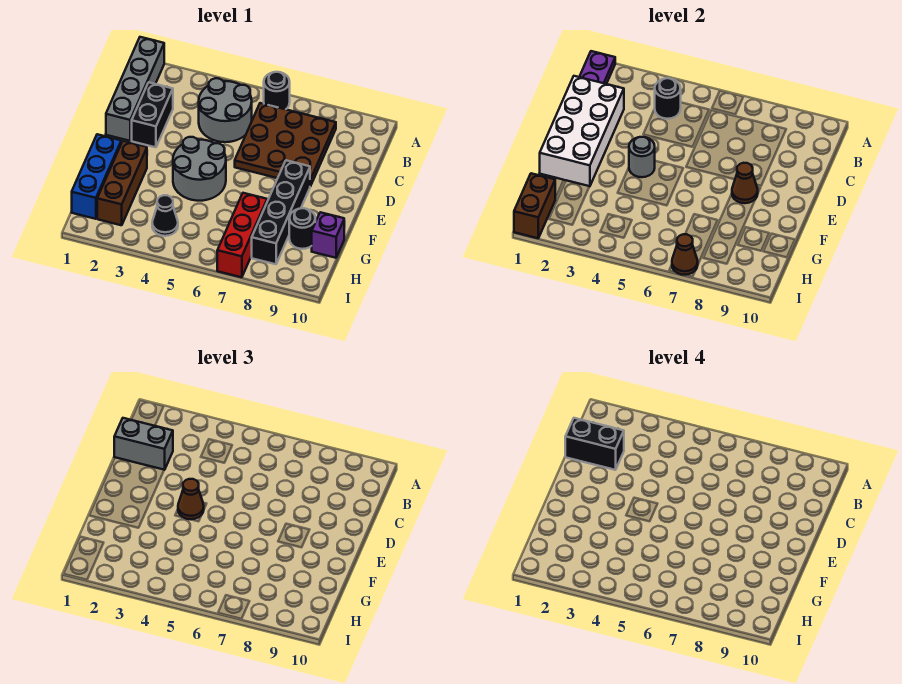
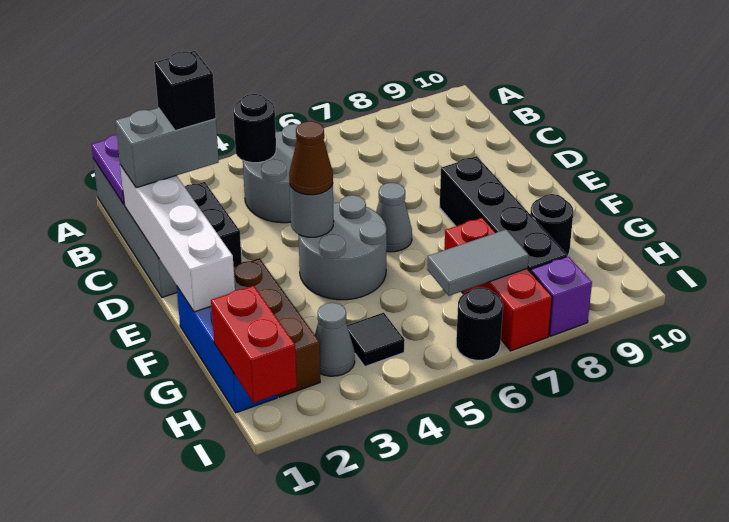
black round brick A6 level 1 -> black round brick I6 level 1
brown plate B6:D8 level 1 -> none
white brick C1:F2 level 2 -> white brick C1:F1 level 2
black brick C1:C2 level 4 -> black brick C2 level 4
none -> grey cone E6 level 1
brown cone E8 level 2 -> none
purple brick G10 level 1 -> purple brick I8 level 1
brown brick H1:I1 level 2 -> red brick H1:I1 level 2
none -> grey cone H3 level 1
black cone H4 level 1 -> black tile H4 level 1
none -> grey tile H6:H7 level 2
brown cone I7 level 2 -> none

